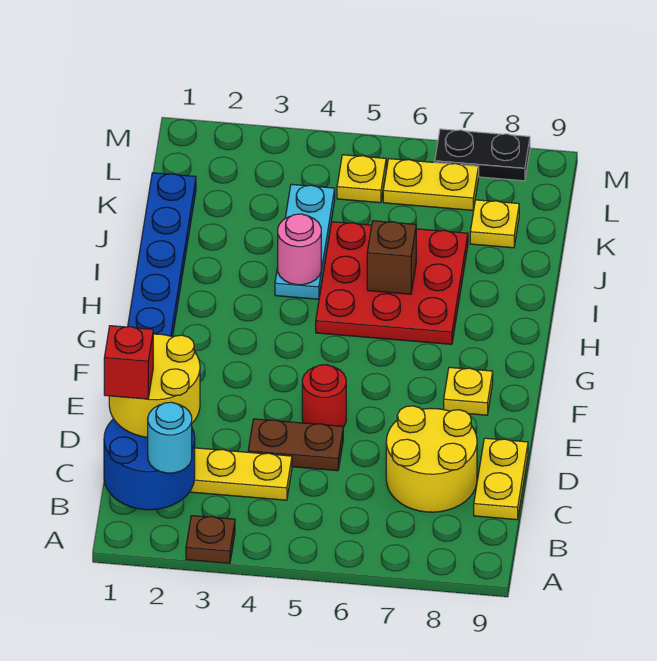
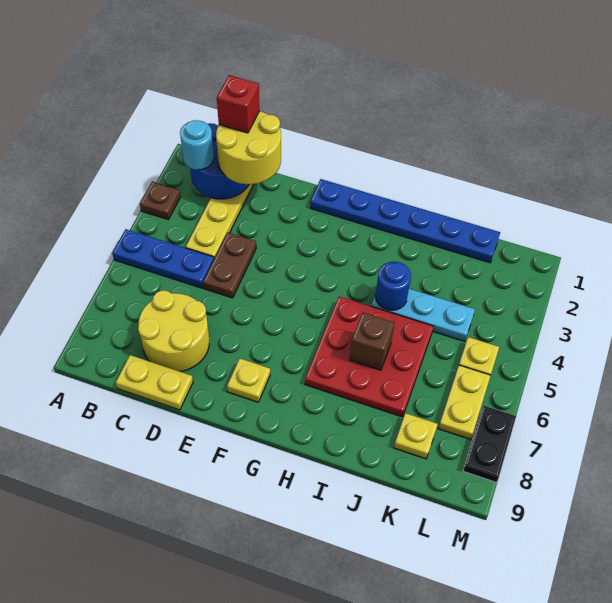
none -> blue plate A5:C5 level 1
red round brick E5 level 1 -> none
pink round brick I4 level 2 -> blue round brick I4 level 2

